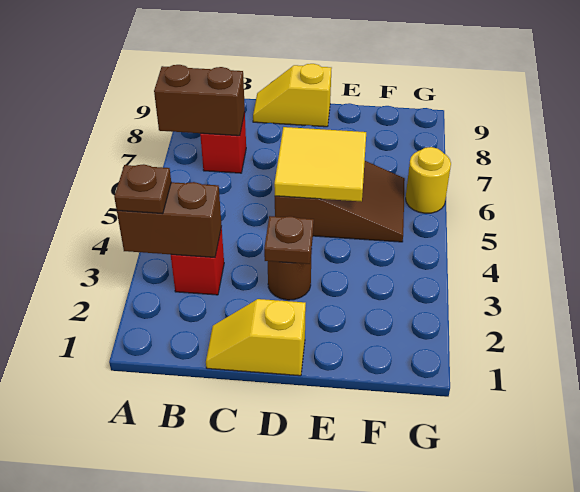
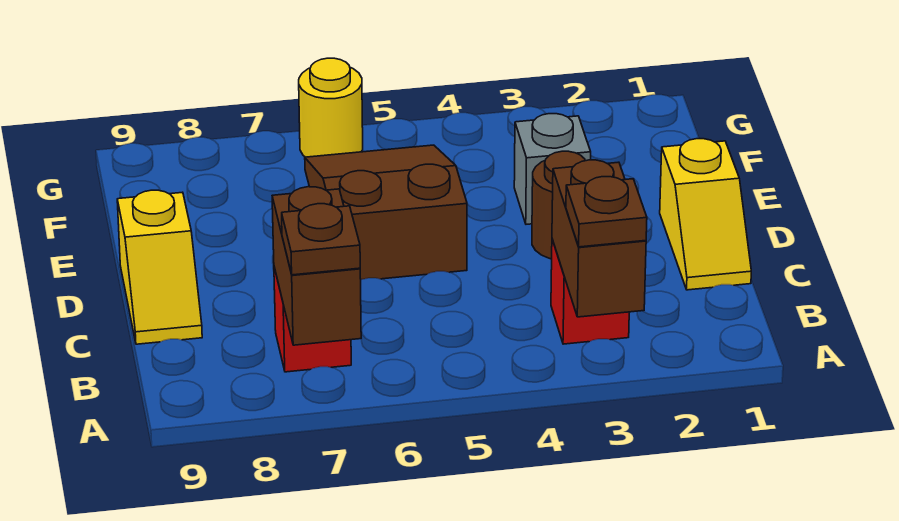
brown plate D3 level 2 -> brown plate A7 level 3
yellow tile D5:E6 level 2 -> none
none -> grey brick E3 level 1

